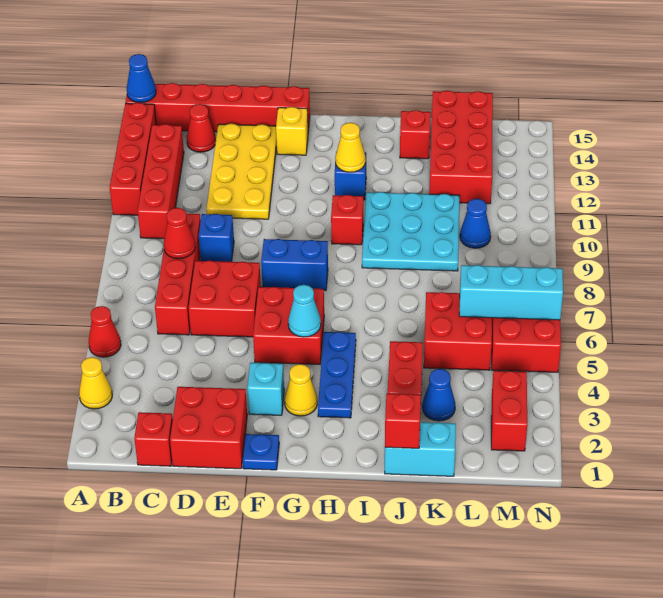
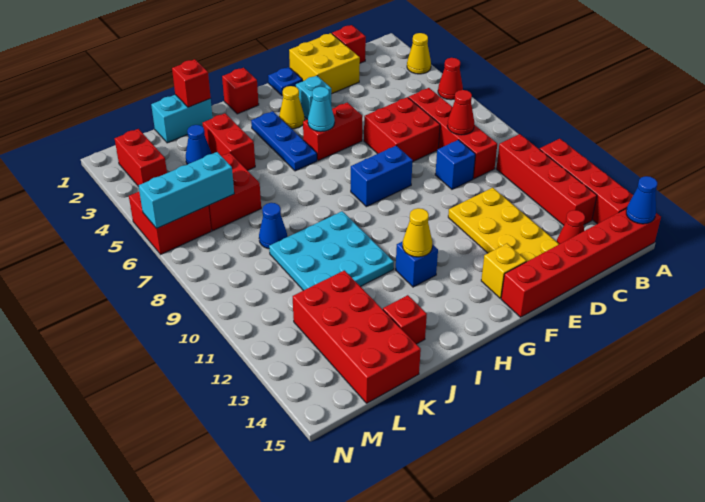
red brick D1:E2 level 1 -> yellow brick D1:E2 level 1
red brick F5:G6 level 1 -> red brick F5:G5 level 1
red brick H10 level 1 -> red brick H1 level 1
blue cone L10 level 1 -> blue cone K8 level 1

